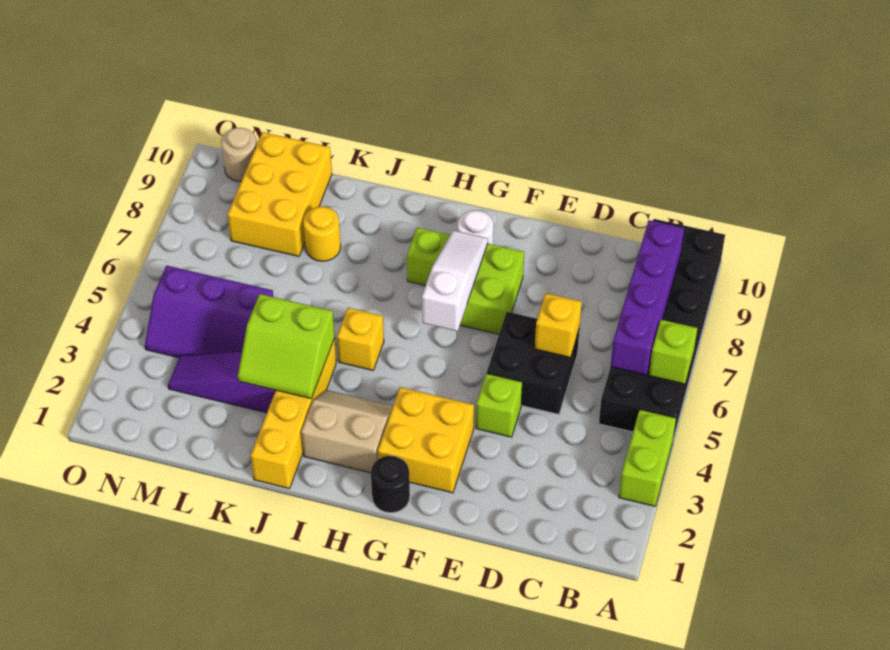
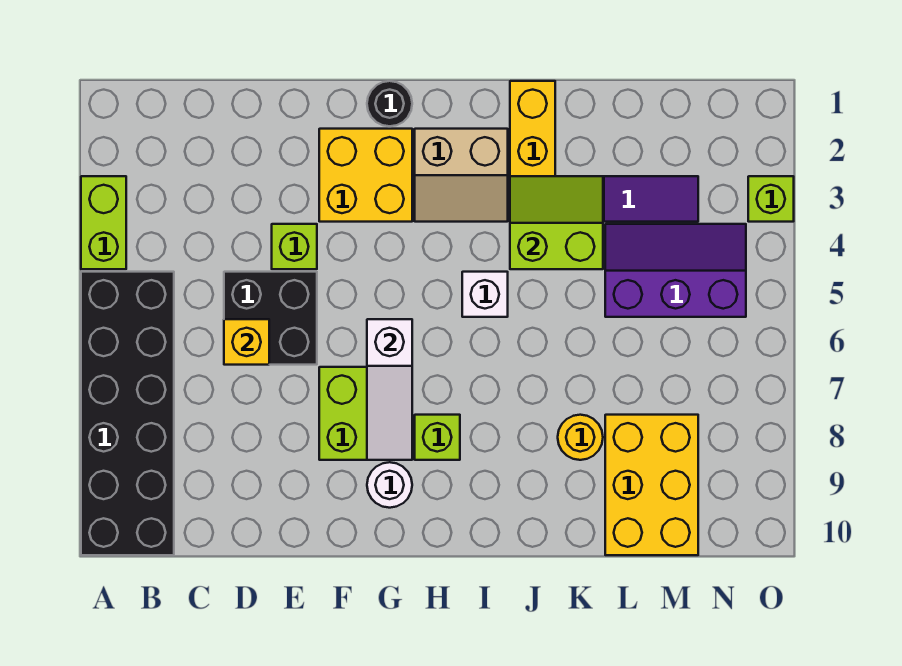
lime brick A6 level 2 -> lime brick O3 level 1
purple brick B6:B9 level 2 -> none
yellow brick I5 level 1 -> white brick I5 level 1
tan round brick N10 level 1 -> none

